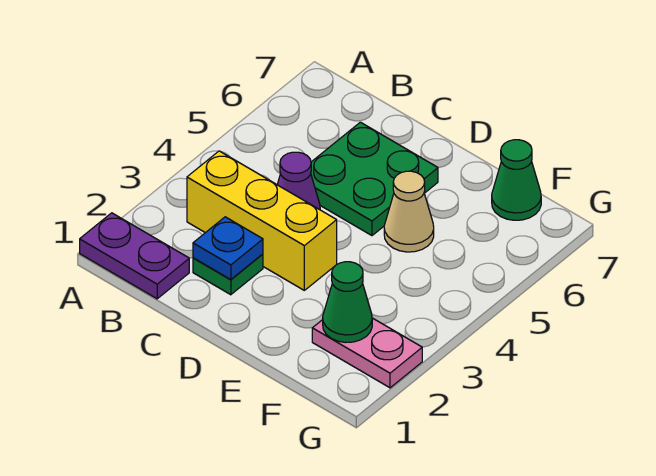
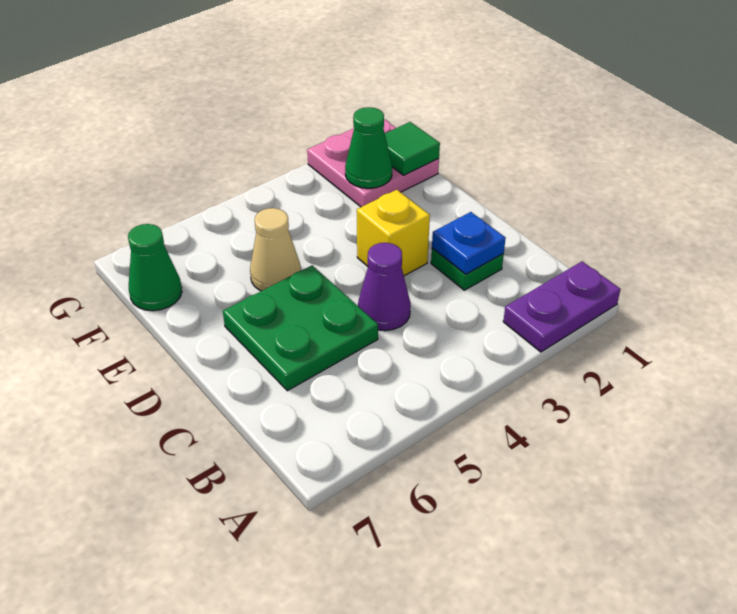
purple plate A1:B1 level 1 -> purple plate A1:A2 level 1
yellow brick B3:D3 level 1 -> yellow brick D3 level 1
none -> green tile F1 level 2
pink plate F2:G2 level 1 -> pink plate F1:G2 level 1

